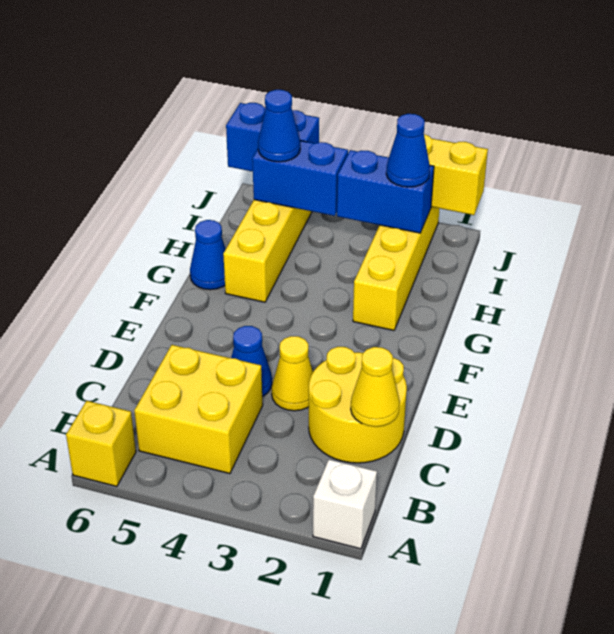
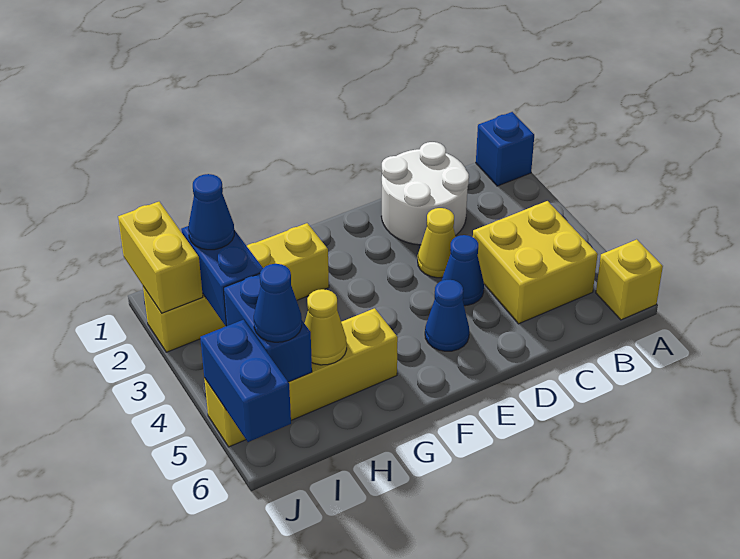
white brick A1 level 1 -> blue brick A1 level 1
yellow round brick C1:D2 level 1 -> white round brick C1:D2 level 1
yellow cone C1 level 2 -> yellow cone H5 level 2
blue cone G6 level 1 -> blue cone E5 level 1

